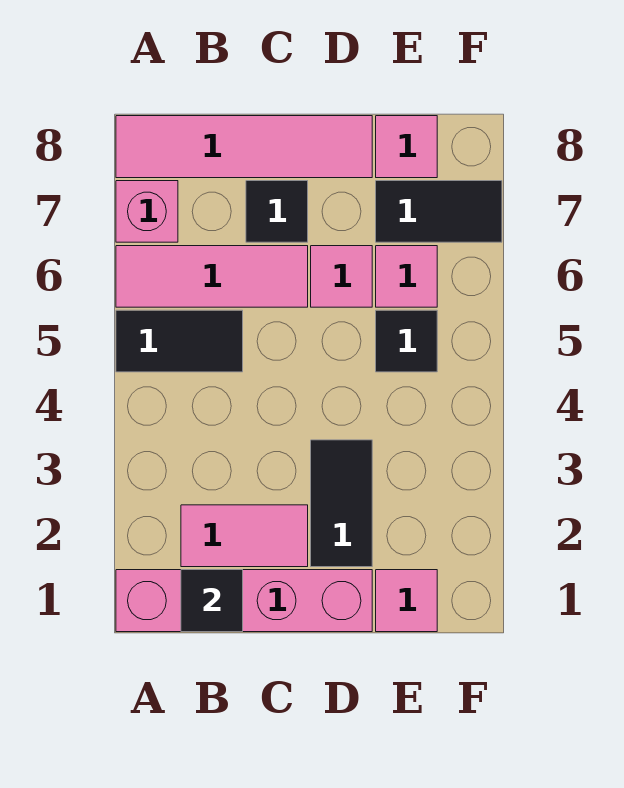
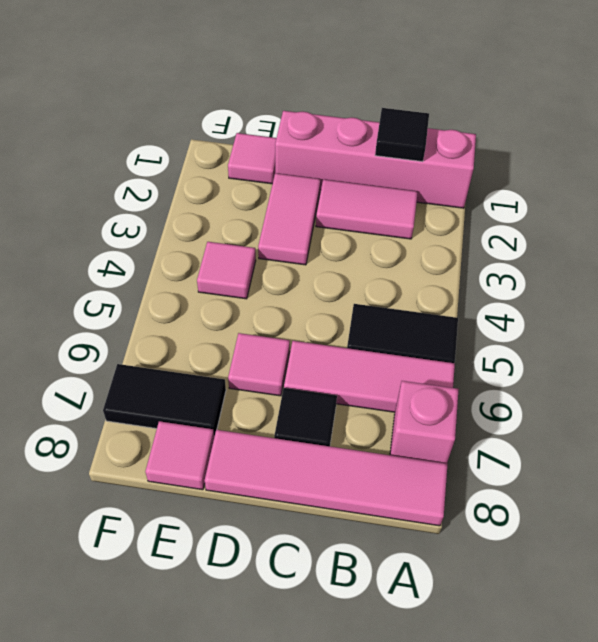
black tile D2:D3 level 1 -> pink tile D2:D3 level 1
black tile E5 level 1 -> none
pink tile E6 level 1 -> pink tile E4 level 1

